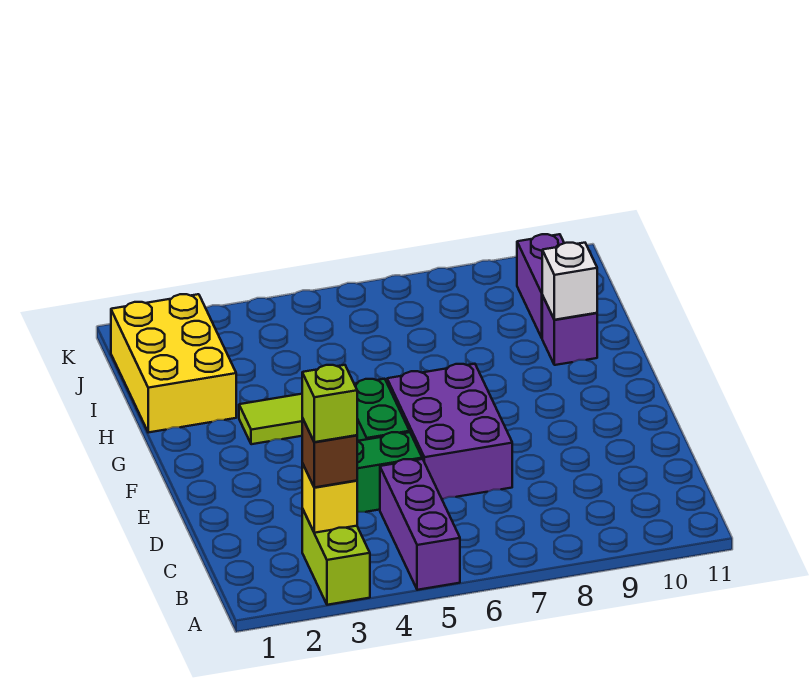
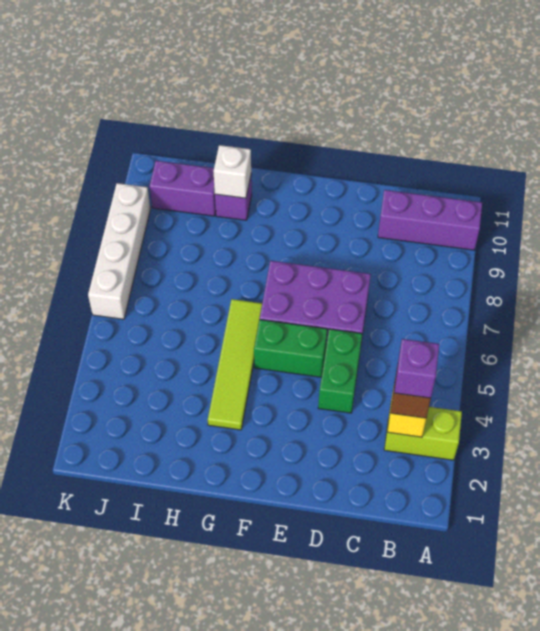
purple brick A5:C5 level 1 -> purple brick A10:C10 level 1
lime brick B3 level 4 -> purple brick B3 level 4
yellow brick H1:J2 level 1 -> none
none -> white brick K6:K9 level 1

